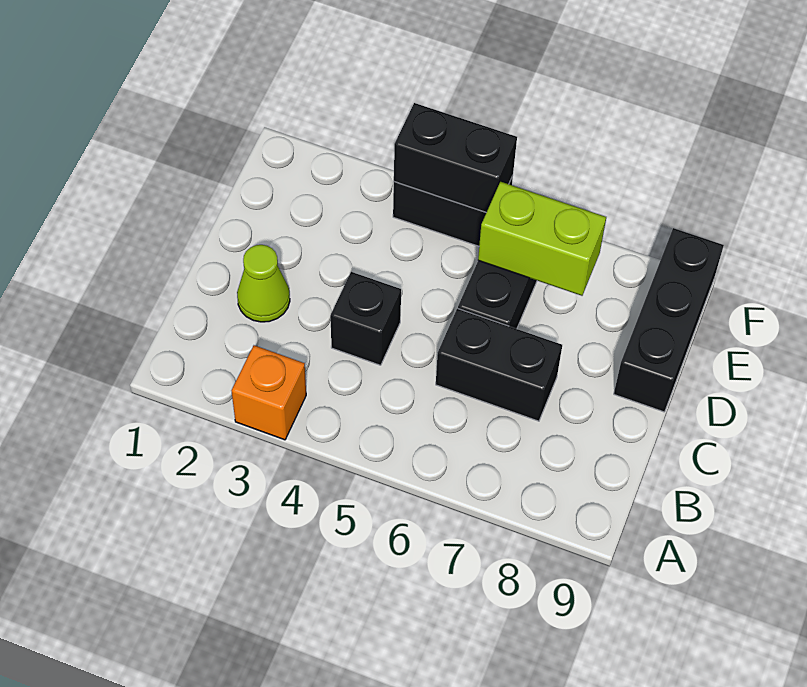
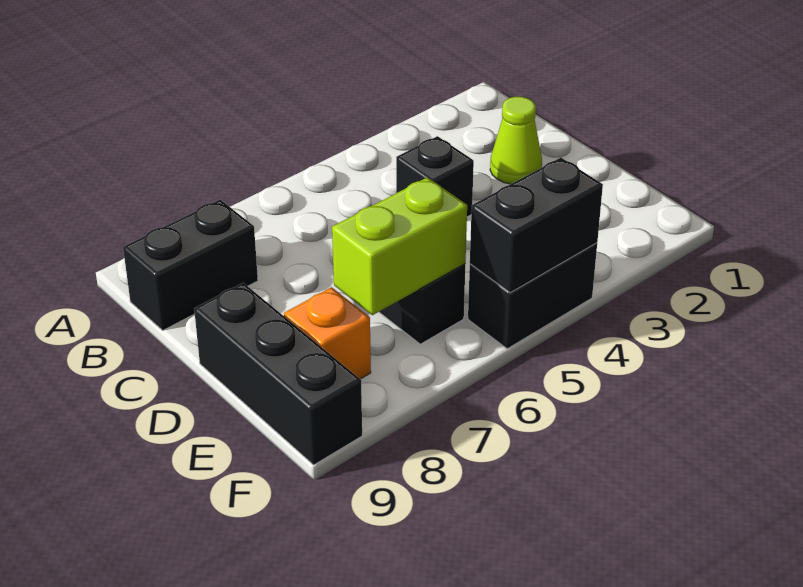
orange brick A3 level 1 -> orange brick E8 level 1
black brick C6:C7 level 1 -> black brick B8:B9 level 1

